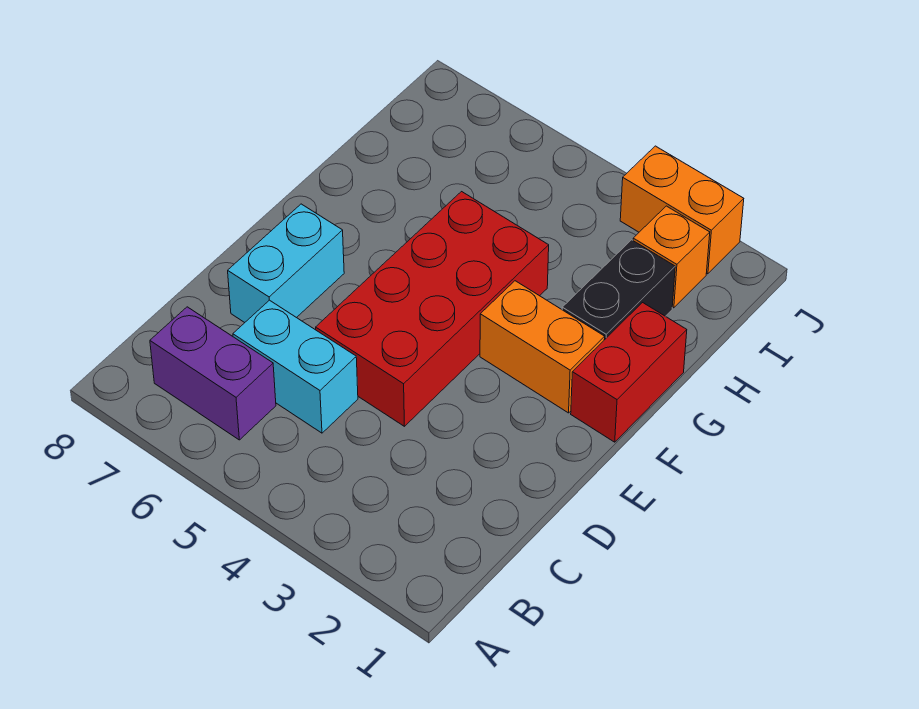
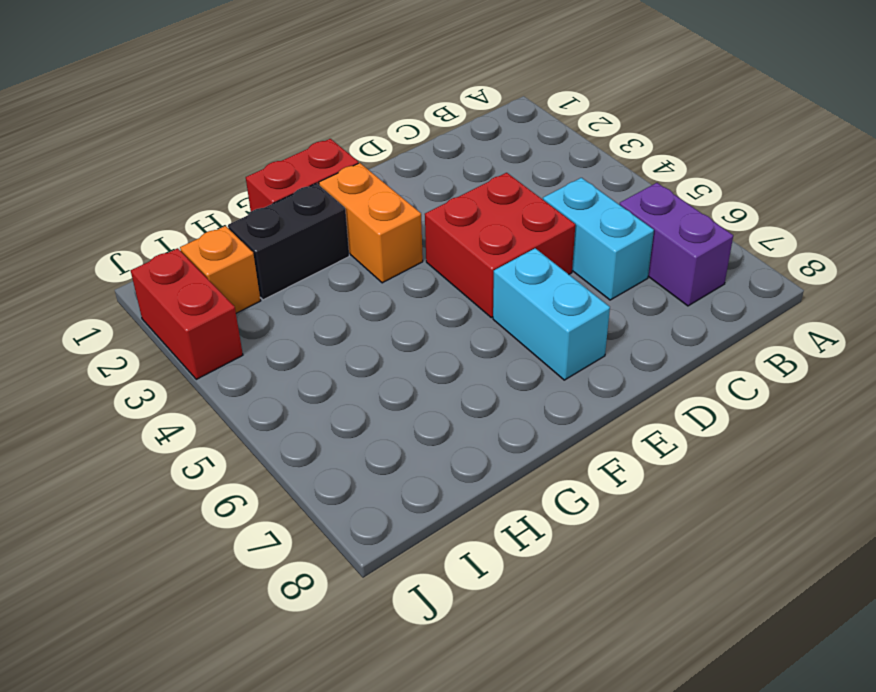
red brick D4:G5 level 1 -> red brick D4:E5 level 1
cyan brick D7:E7 level 1 -> cyan brick E6:E7 level 1
orange brick J2:J3 level 1 -> red brick J2:J3 level 1

